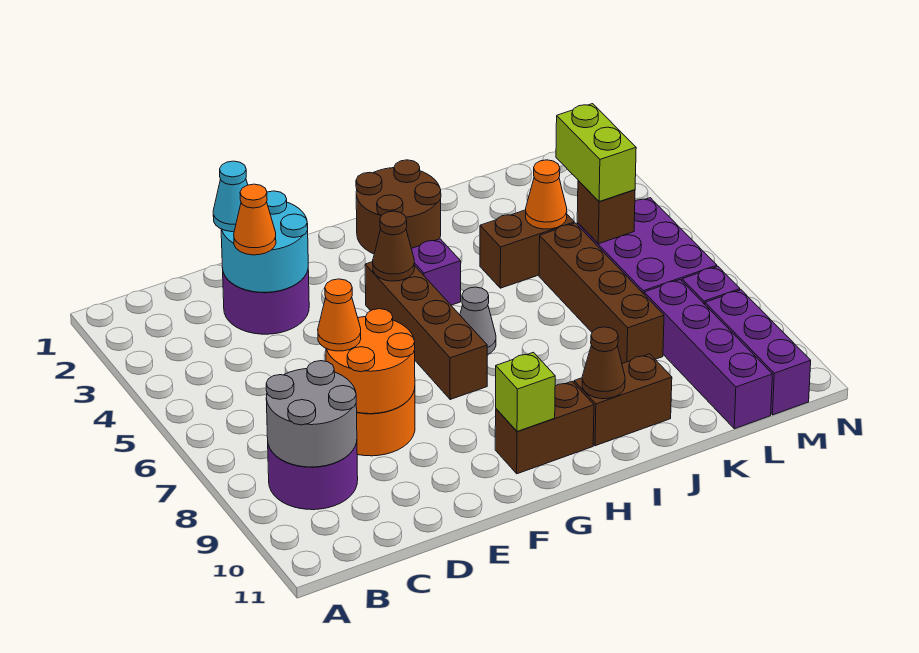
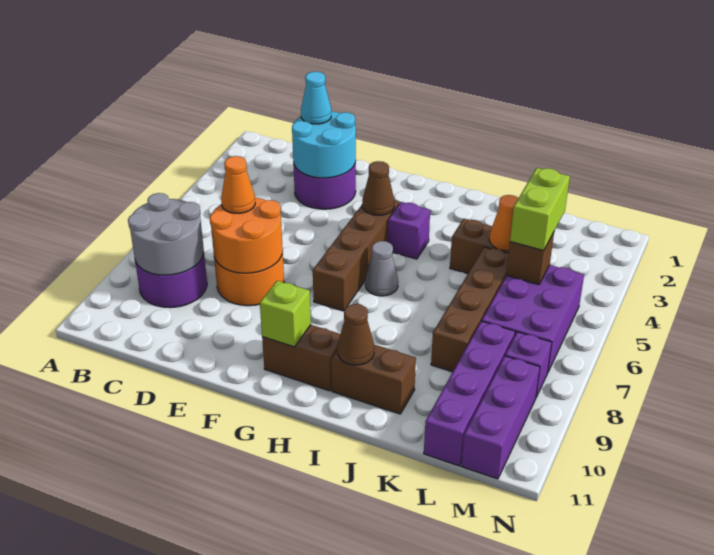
orange cone D3 level 3 -> none
brown round brick H1:I2 level 1 -> none

